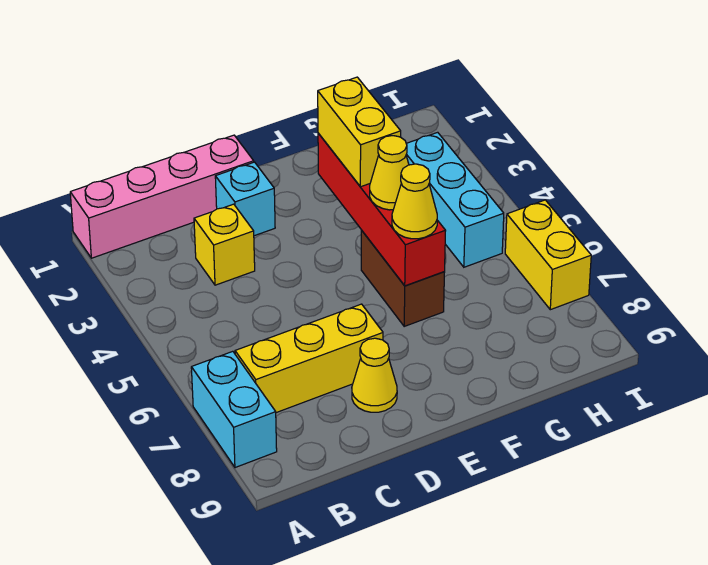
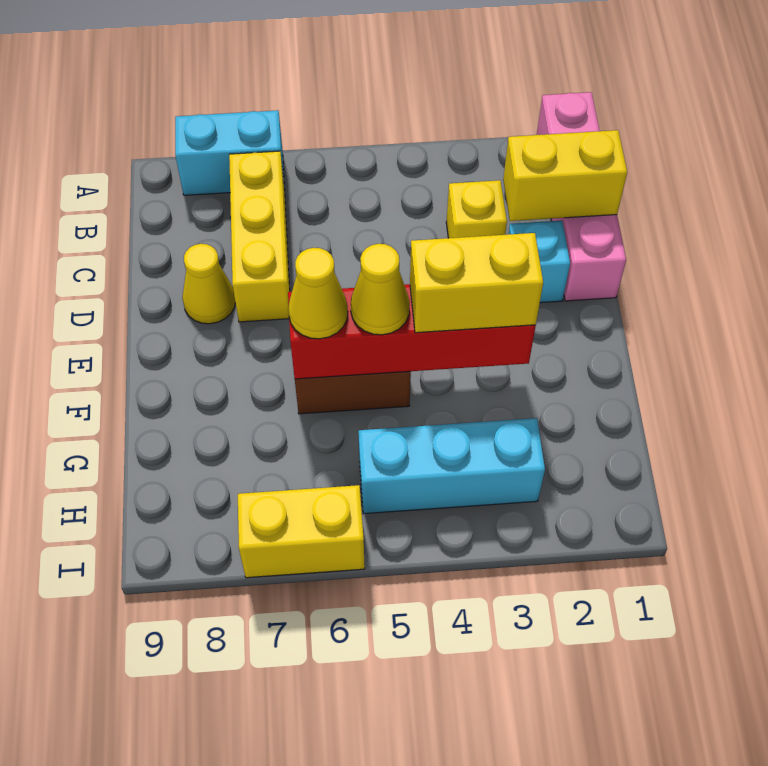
none -> yellow brick C1:C2 level 2

